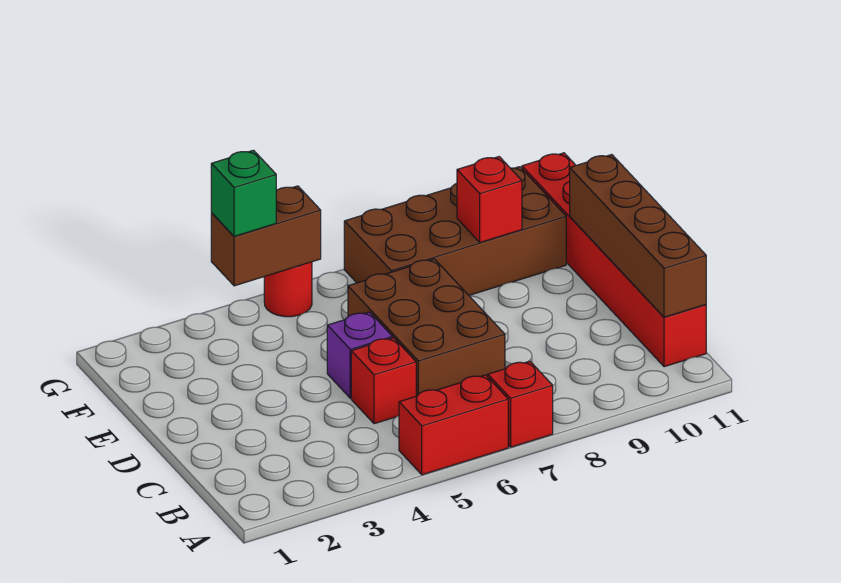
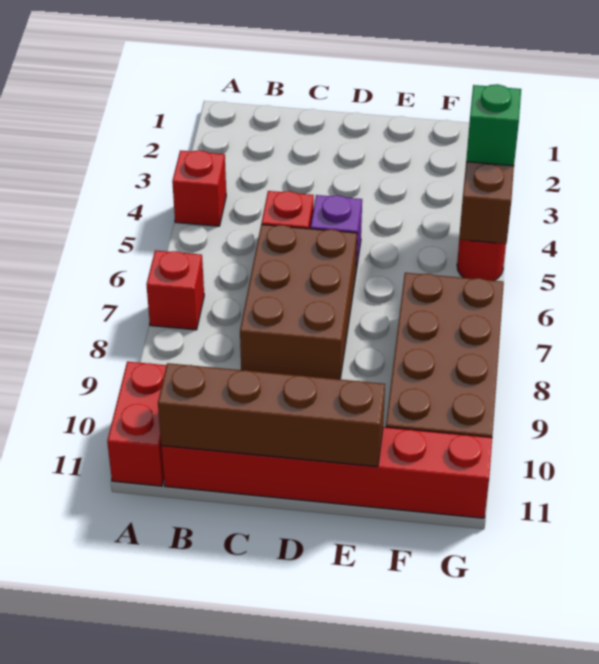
red brick A5:A6 level 1 -> red brick A10:A11 level 1
brown brick C6:E7 level 1 -> brown brick C6:D8 level 1
red brick F9 level 2 -> red brick A4 level 1

